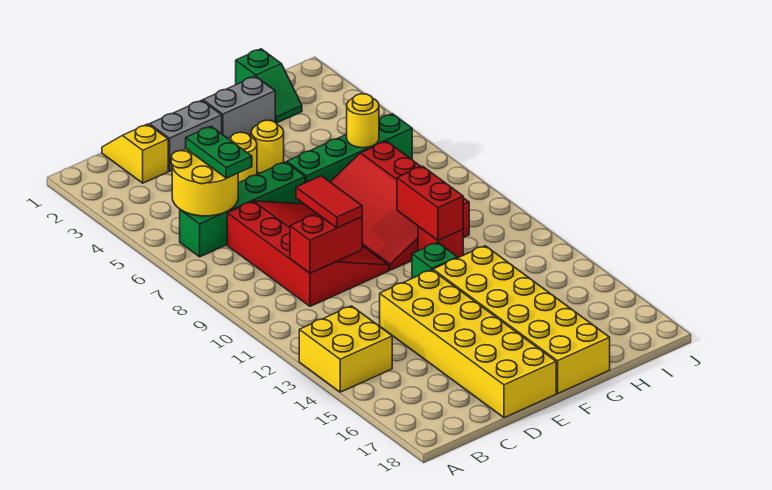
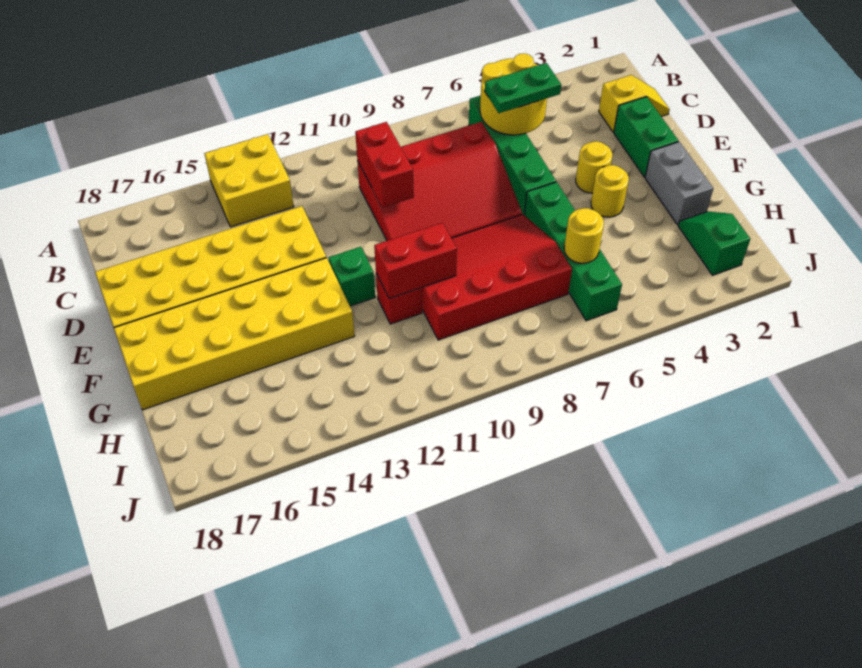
grey brick D2:E2 level 1 -> green brick D2:E2 level 1
red tile D9:D10 level 3 -> none
green slope H1:H2 level 1 top 1 -> green slope H2:I2 level 1 top I

